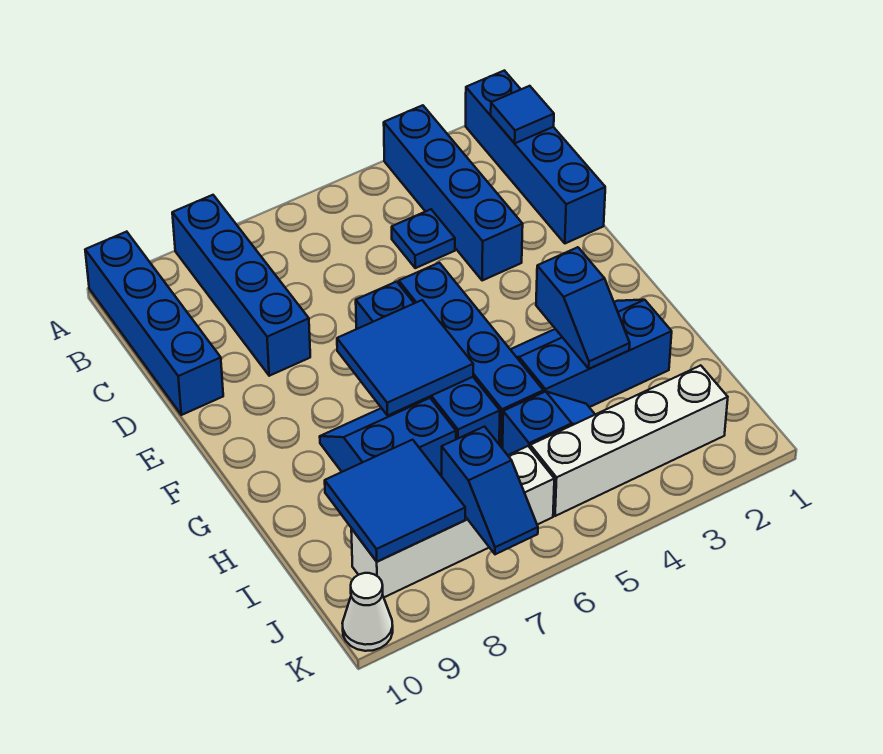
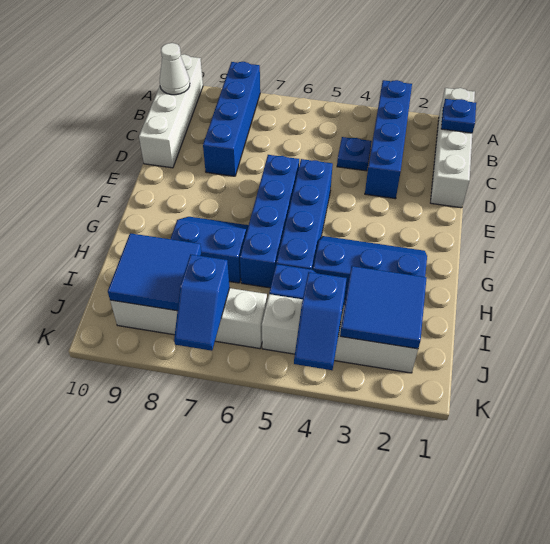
blue brick A1:D1 level 1 -> white brick A1:D1 level 1
blue brick A10:D10 level 1 -> white brick A10:D10 level 1
blue tile B1 level 2 -> blue plate B1 level 2
blue tile F6:G7 level 2 -> blue tile I2:J3 level 2
blue slope G3:H3 level 2 top G -> blue slope J4:K4 level 2 top J
white cone K10 level 1 -> white cone B10 level 2

